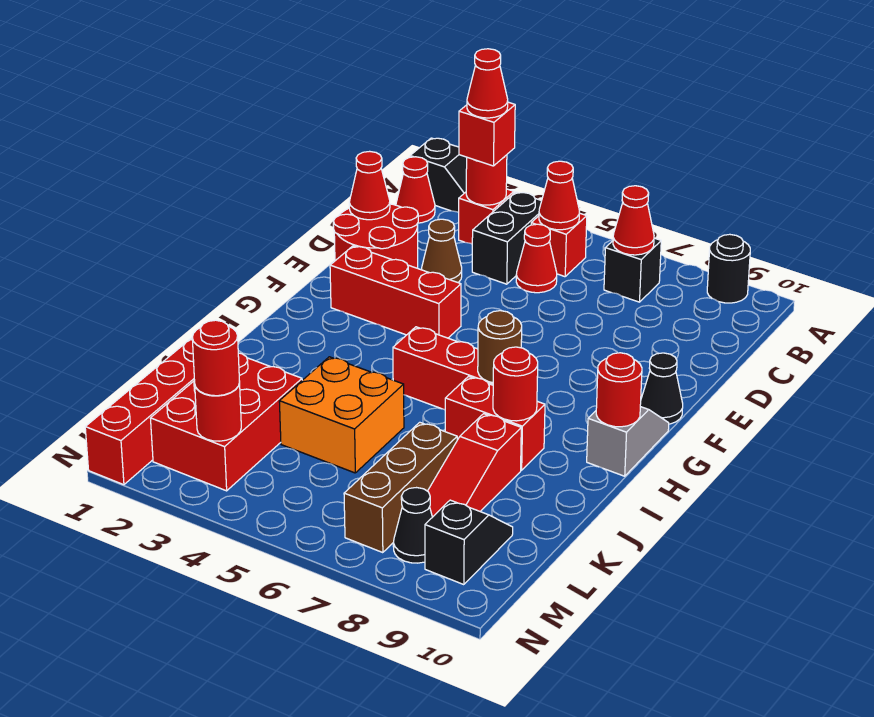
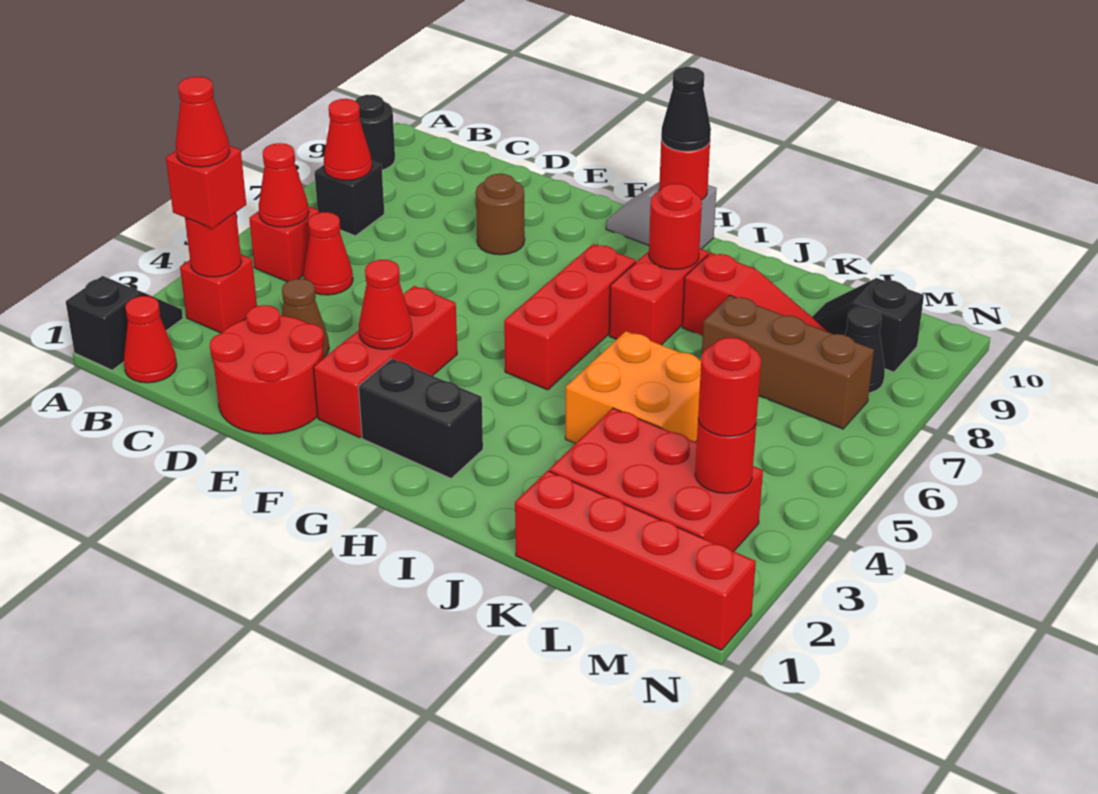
black brick B4:C4 level 1 -> black brick G2:H2 level 1
red cone D1 level 2 -> red cone F3 level 2
black cone F10 level 1 -> black cone H10 level 3
brown round brick H7 level 2 -> brown round brick E8 level 1

